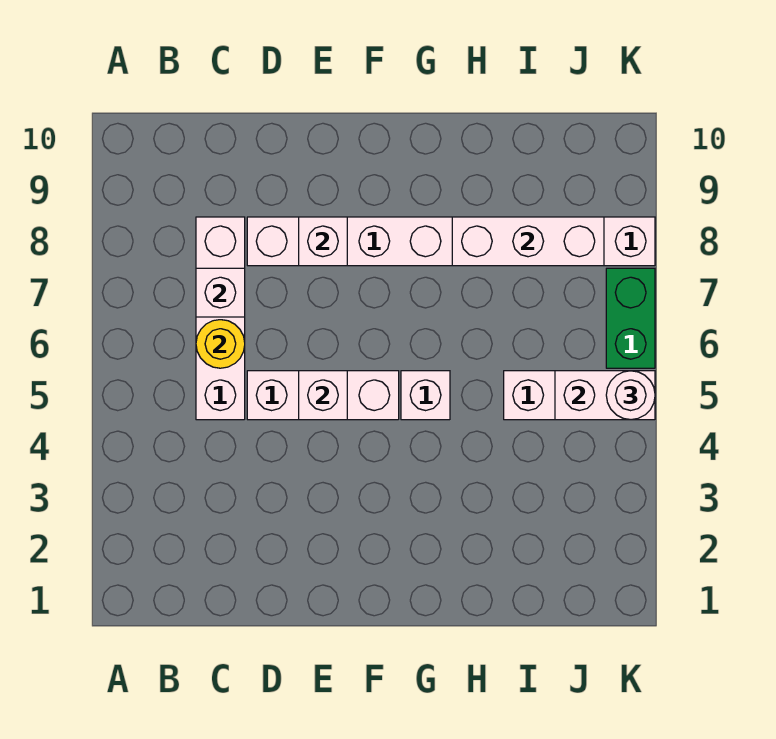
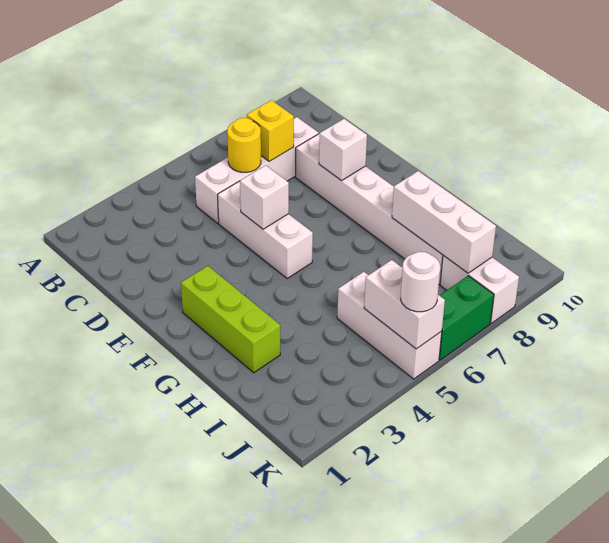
white brick C7 level 2 -> yellow brick C7 level 2
none -> lime brick F2:H2 level 1
white brick G5 level 1 -> none

